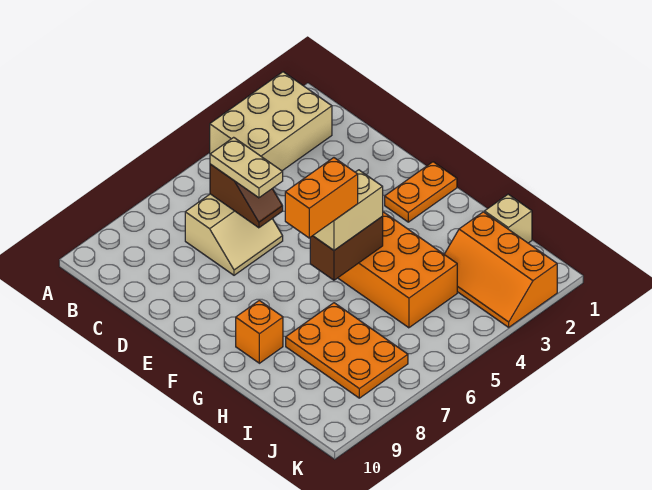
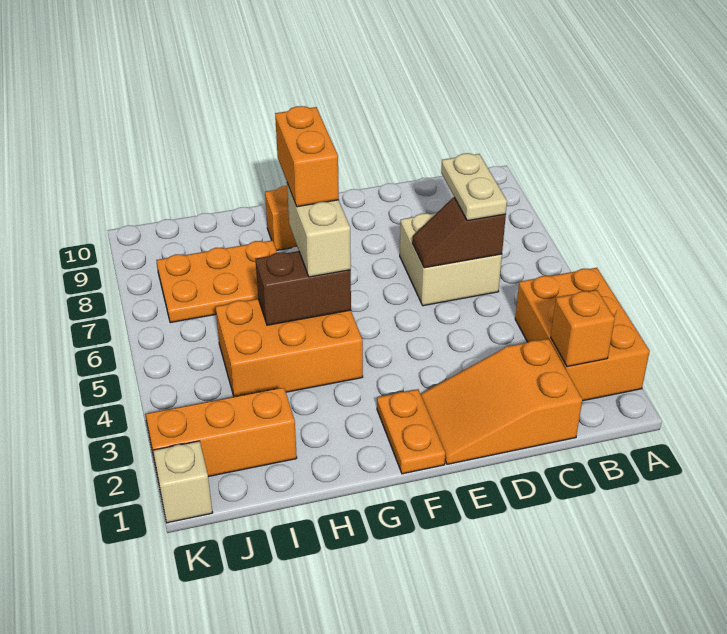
tan brick A2:B4 level 1 -> orange brick A2:B4 level 1
none -> orange brick B2 level 2
none -> orange slope C1:E2 level 1 top C
tan slope C6:D7 level 1 top C -> tan brick C6:D7 level 1
tan plate C6:D6 level 3 -> tan plate C6:C7 level 3
brown brick G5:G6 level 2 -> brown brick G5:H5 level 2
tan brick I1 level 1 -> tan brick K1 level 1

